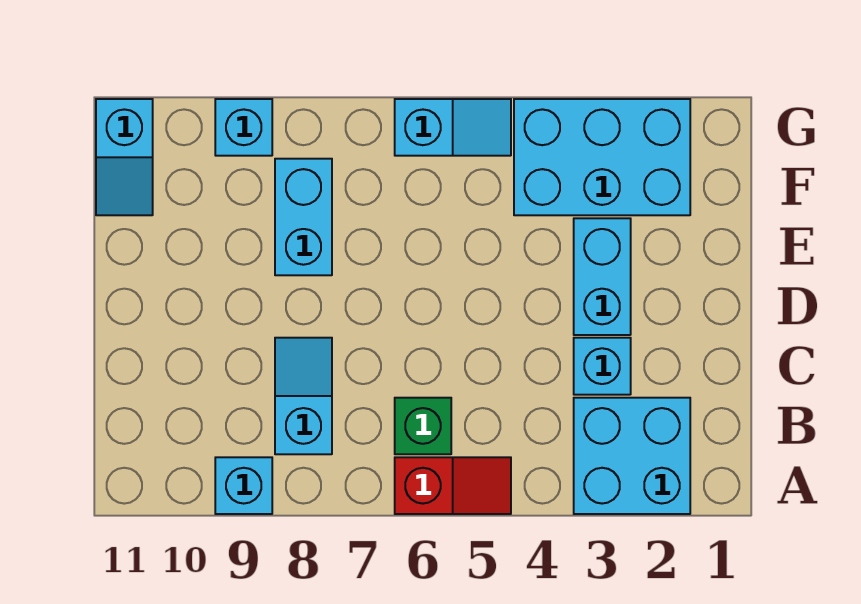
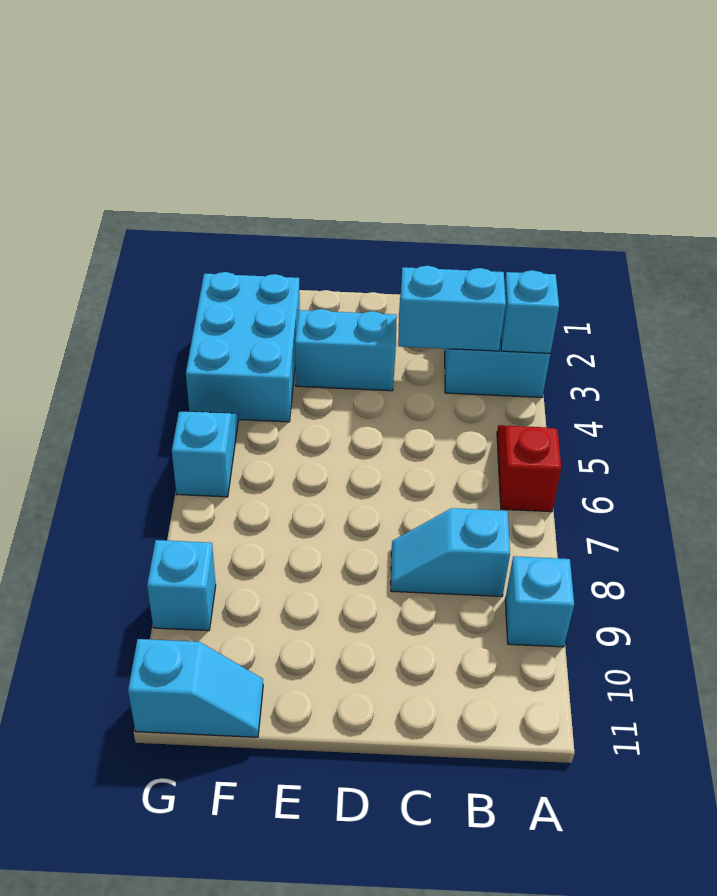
green brick B6 level 1 -> none
cyan brick C3 level 1 -> cyan brick A3 level 2
cyan brick E8:F8 level 1 -> cyan brick B3:C3 level 2

